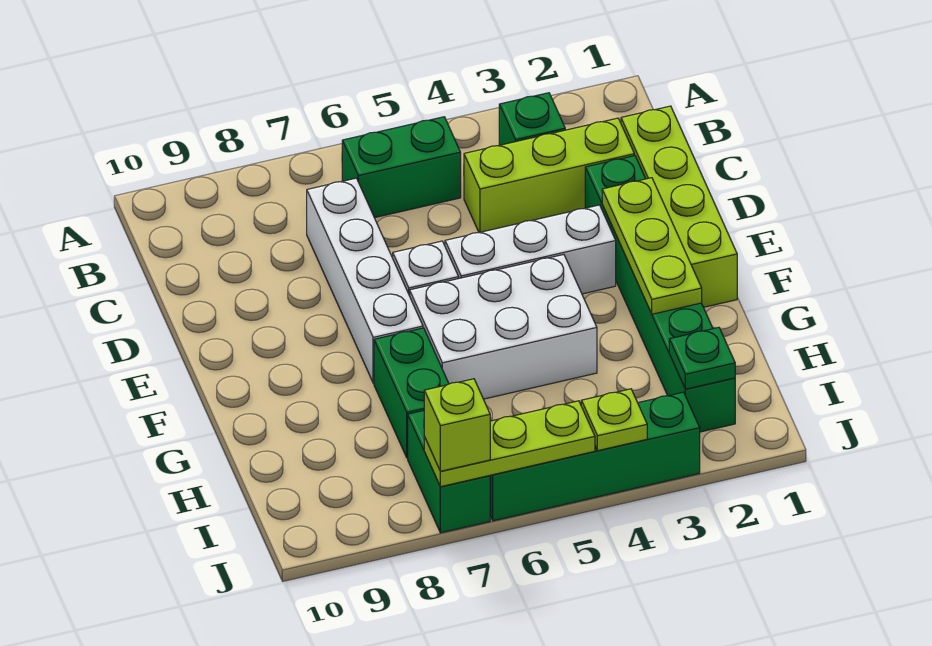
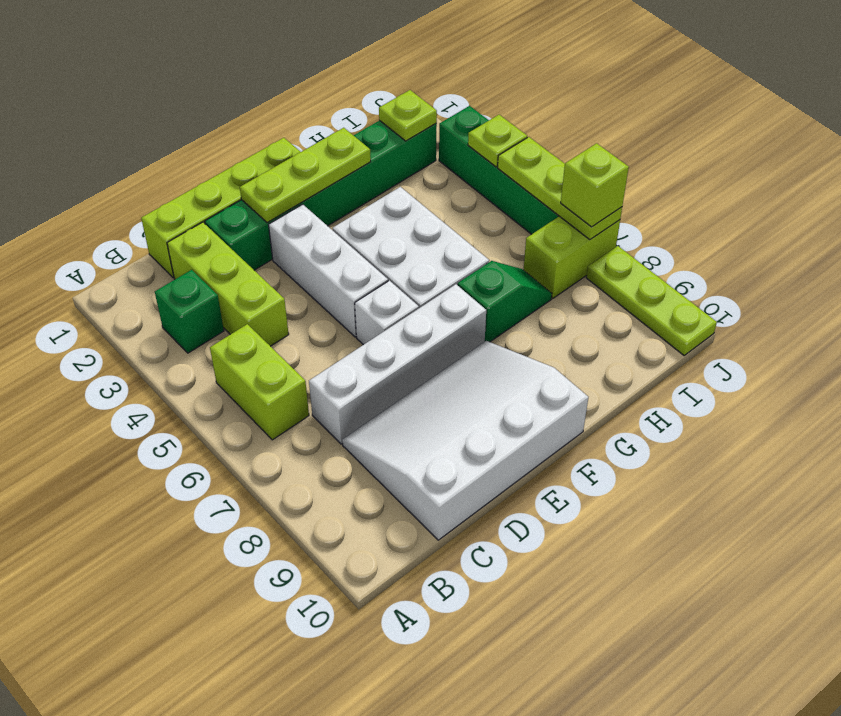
green brick B5:B6 level 1 -> lime brick B5:B6 level 1
none -> white slope C8:F10 level 1 top 10
green brick G7:H7 level 1 -> green slope G7:H7 level 1 top G
green plate I2 level 2 -> lime plate I2 level 2
green brick I7:J7 level 1 -> lime brick I7:J7 level 1
none -> lime plate J8:J10 level 1

